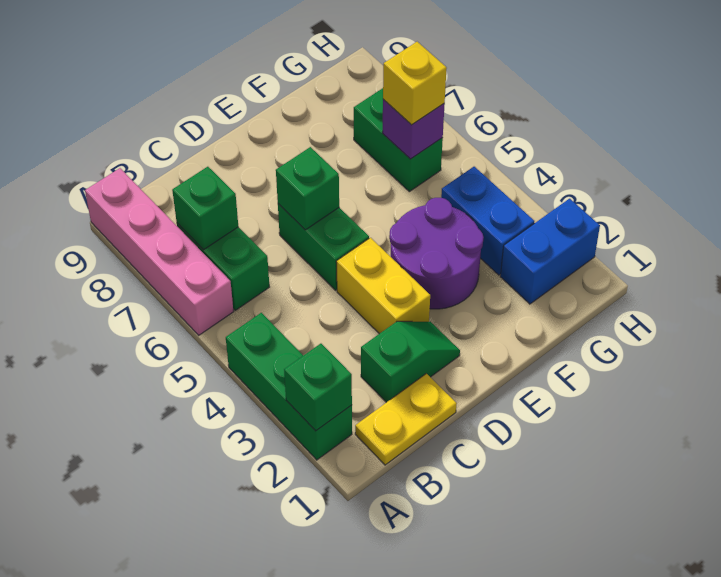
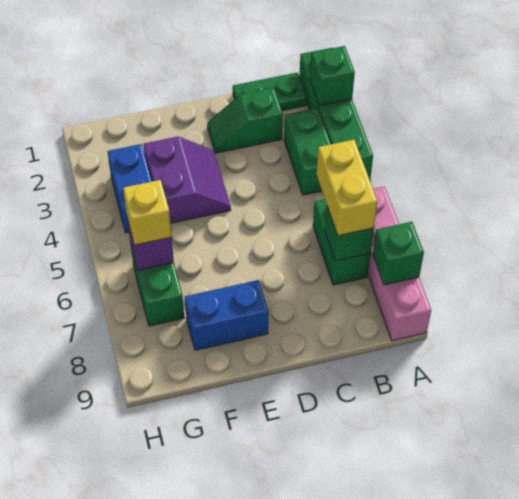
green brick A2:A4 level 1 -> green brick A1:A4 level 1
yellow plate B1:C1 level 1 -> green plate B1:C1 level 1
yellow brick D3:D4 level 1 -> yellow brick B6:B7 level 3
green brick D5:D6 level 1 -> green brick B3:B4 level 1
green brick D6 level 2 -> green brick A8 level 2
purple round brick E3:F4 level 1 -> purple slope E3:F4 level 1 top F
blue brick G2:H2 level 1 -> blue brick E8:F8 level 1

